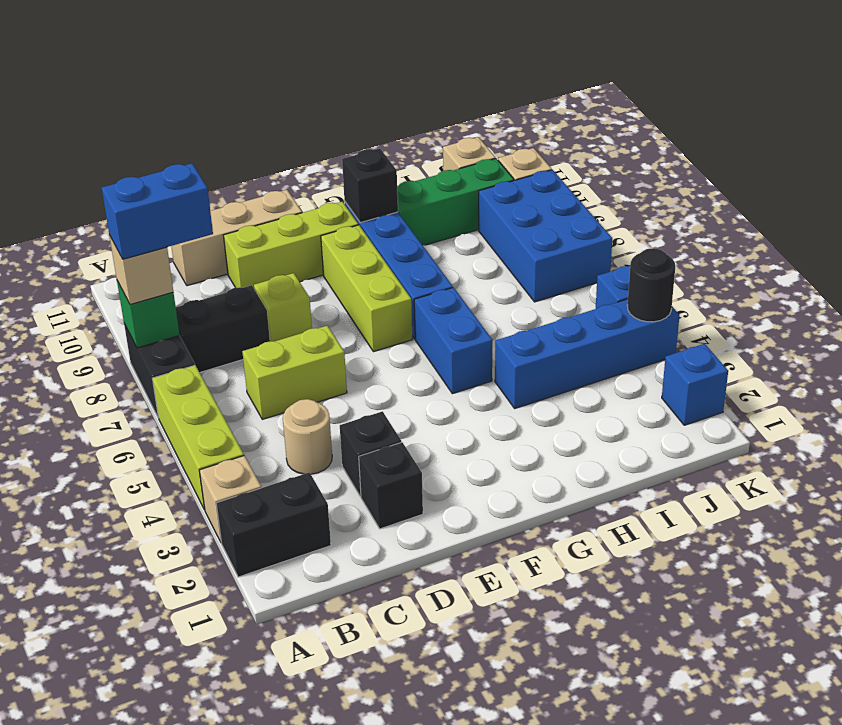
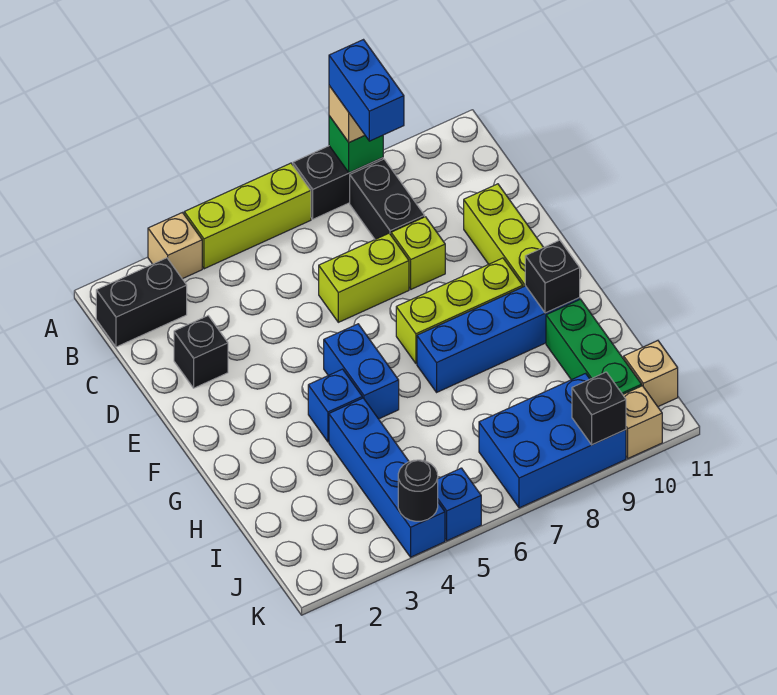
black brick A2:B2 level 1 -> black brick B1:B2 level 1
tan round brick C4 level 1 -> none
lime brick C6:D6 level 1 -> lime brick D6:D7 level 1
tan brick C11:E11 level 1 -> none
black brick D3 level 1 -> black brick K9 level 2
blue brick G5:G6 level 1 -> blue brick F5:G5 level 1
blue brick K2 level 1 -> blue brick G4 level 1

